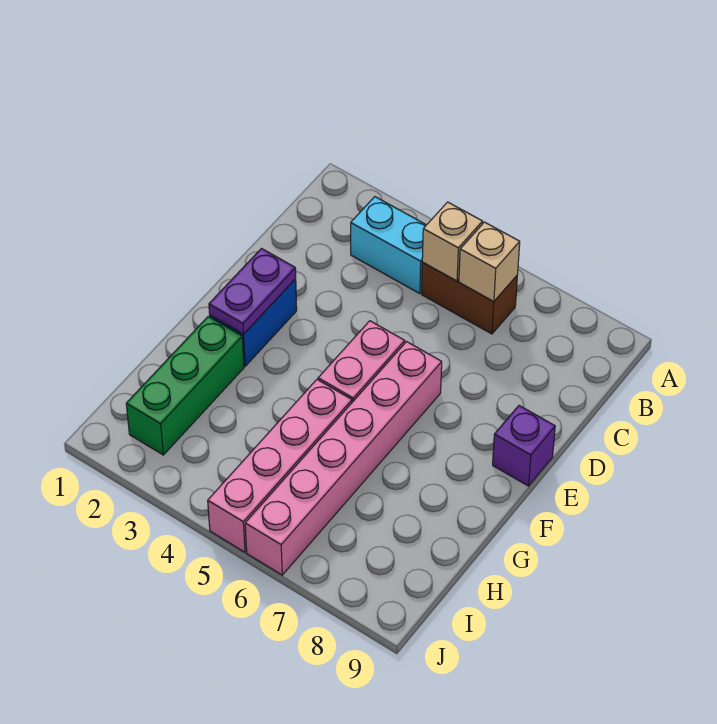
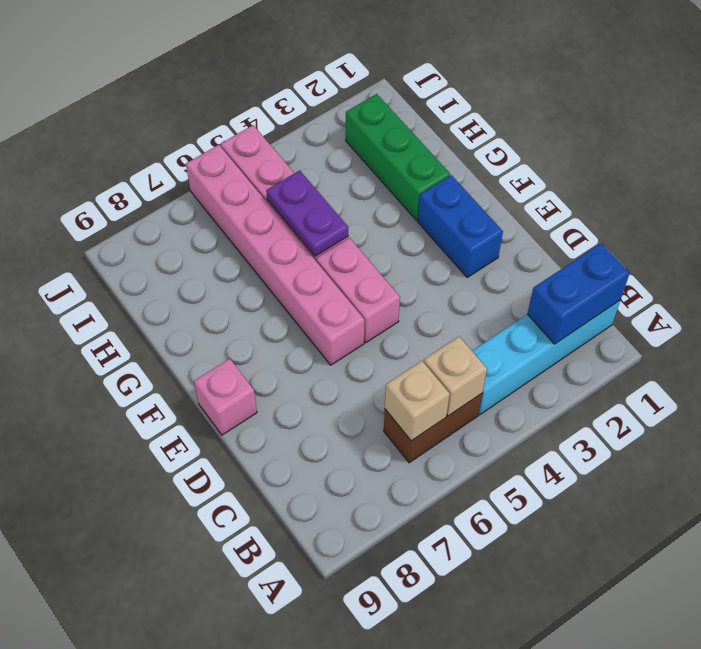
none -> blue brick B1:B2 level 2
cyan brick B3:B4 level 1 -> cyan brick B1:B4 level 1
purple plate E2:F2 level 2 -> purple plate G5:H5 level 2
purple brick E9 level 1 -> pink brick E9 level 1

